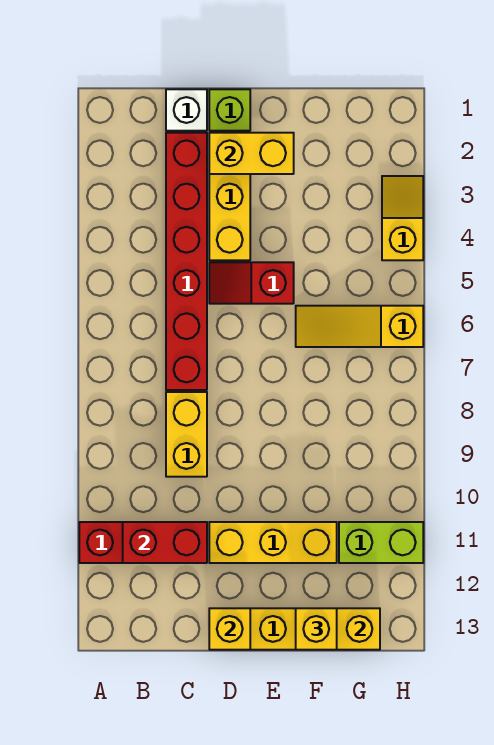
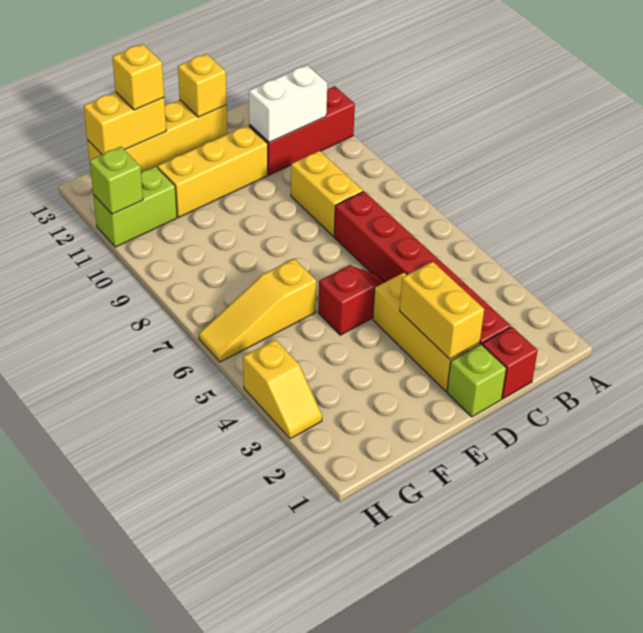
red brick B11:C11 level 2 -> white brick B11:C11 level 2
white brick C1 level 1 -> red brick C1 level 1
yellow brick D2:E2 level 2 -> yellow brick D2:D3 level 2
yellow slope F6:H6 level 1 top H -> yellow slope F6:H6 level 1 top F
none -> lime brick H11 level 2

